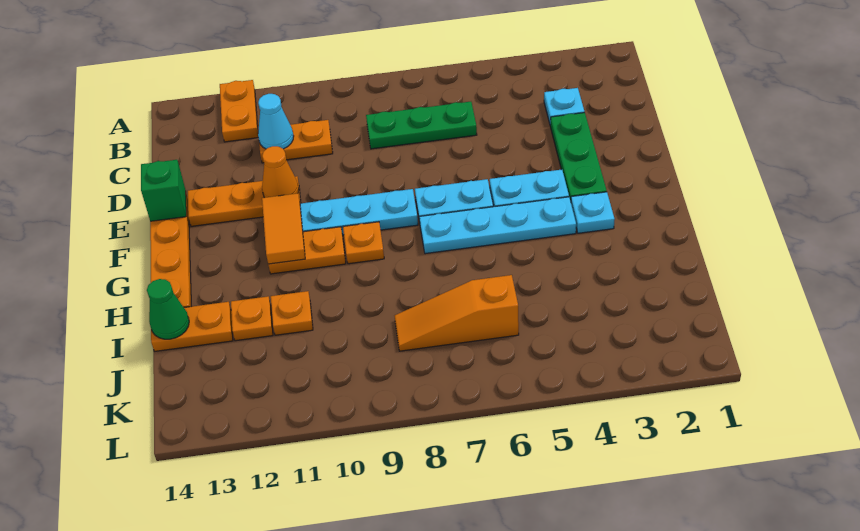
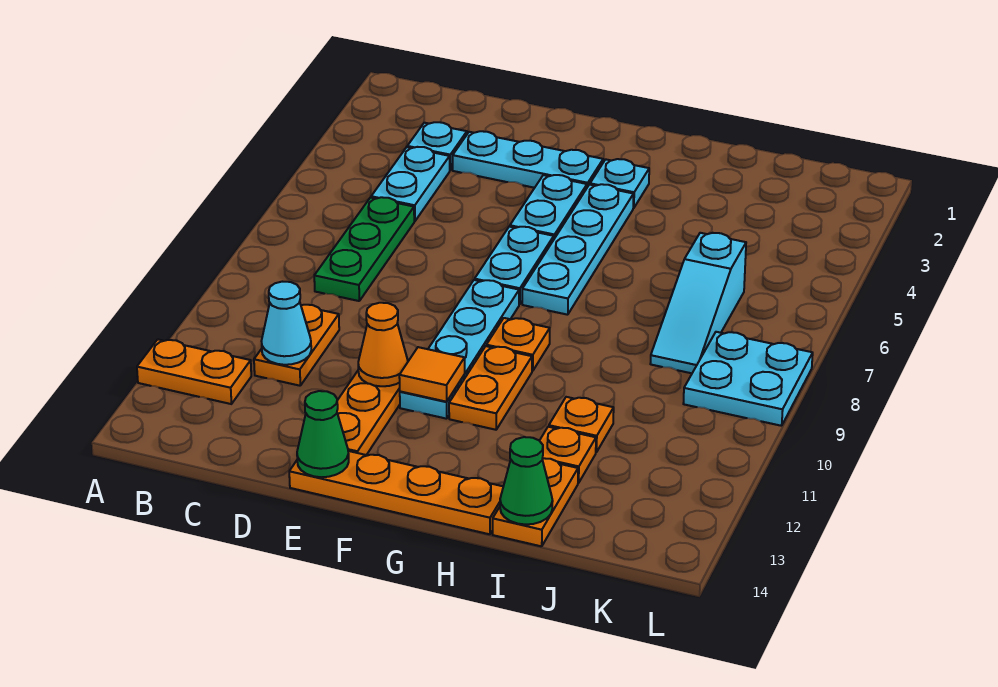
none -> cyan plate C4:C5 level 1
green plate D3:F3 level 1 -> cyan plate D3:F3 level 1
green brick E14 level 2 -> green cone E14 level 2
orange tile F11:G11 level 2 -> orange tile F11 level 2
orange slope J6:J8 level 1 top 6 -> cyan slope J6:J8 level 1 top 6
none -> cyan plate K8:L9 level 1

